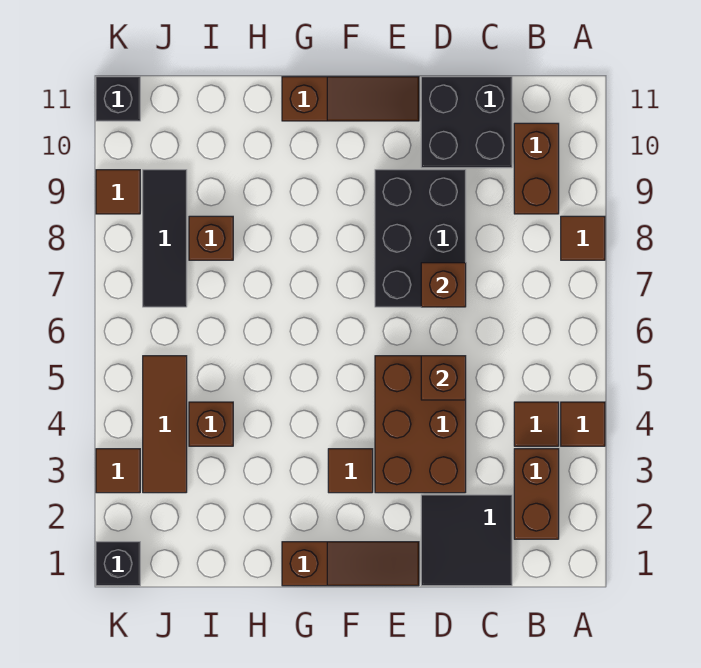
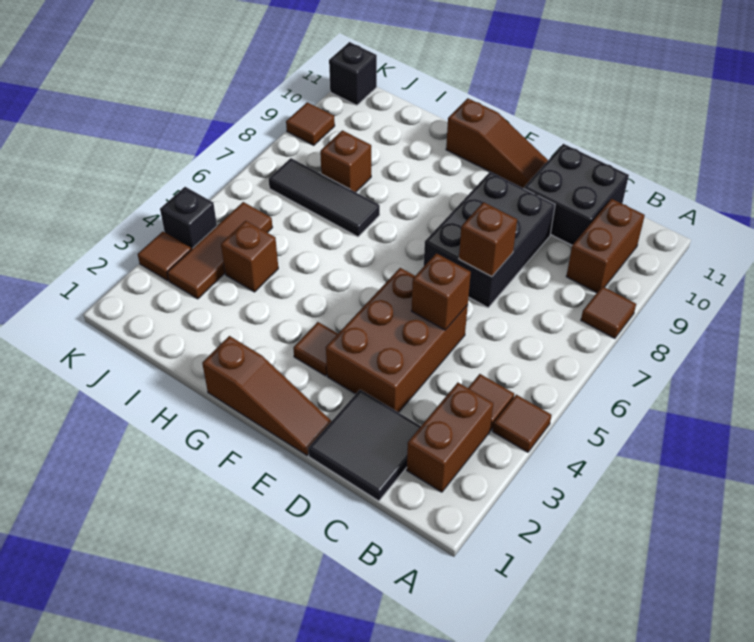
black tile J7:J9 level 1 -> black tile H7:J7 level 1
black brick K1 level 1 -> black brick K4 level 1

